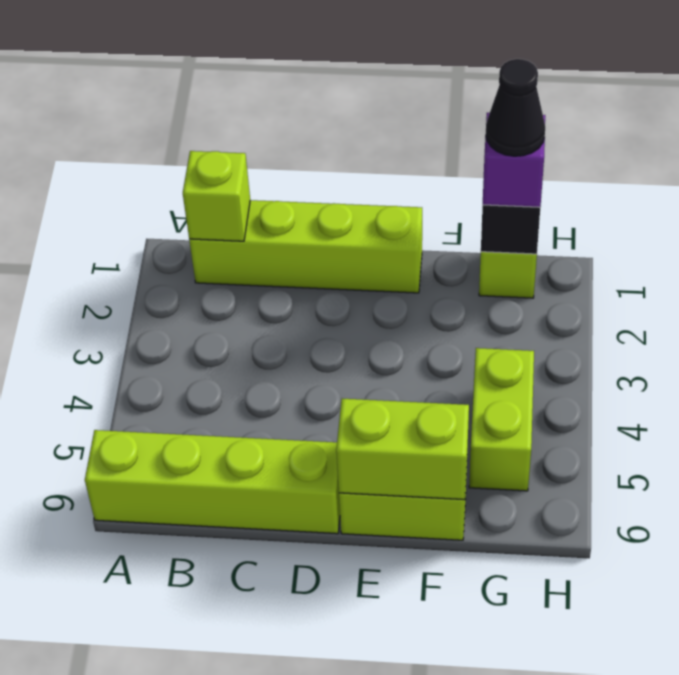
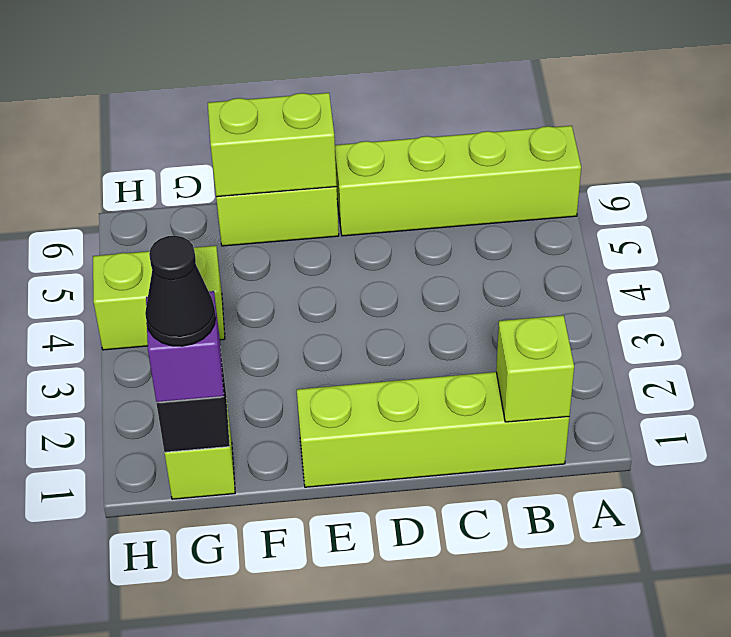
lime brick G4:G5 level 1 -> lime brick G4:H4 level 1

